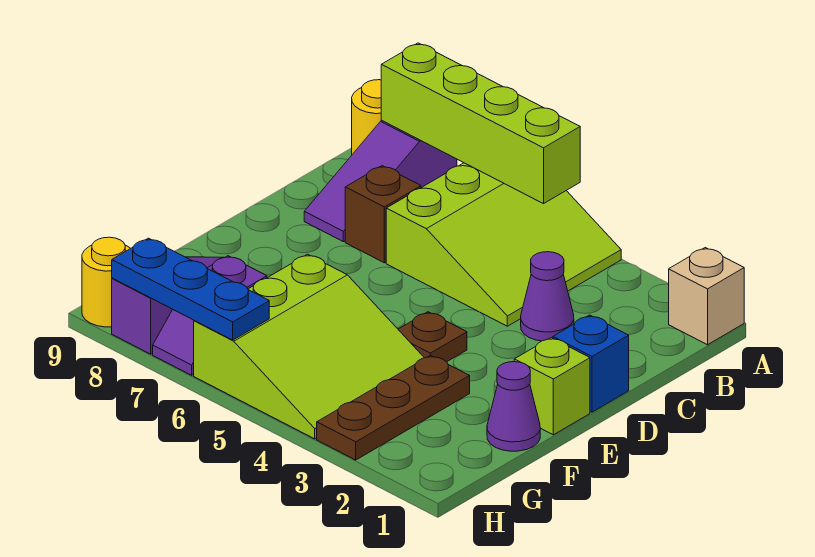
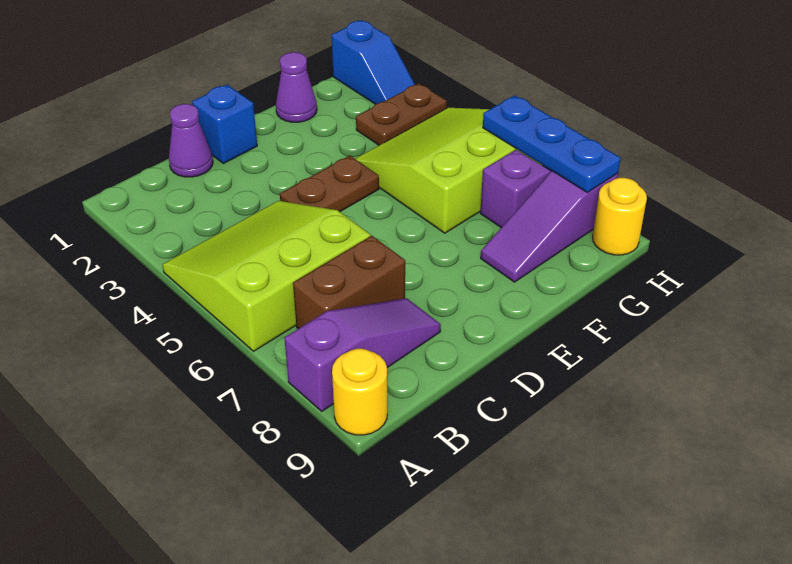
tan brick A1 level 1 -> none
lime brick A5:A8 level 2 -> none
purple cone C3 level 1 -> purple cone C1 level 1
brown brick C7 level 1 -> brown brick B7:C7 level 1
lime brick E1 level 1 -> none
brown plate E4 level 1 -> brown plate D4:E4 level 1
brown plate F3:H3 level 1 -> brown plate G3:H3 level 1
none -> blue slope H1:H2 level 1 top 1

